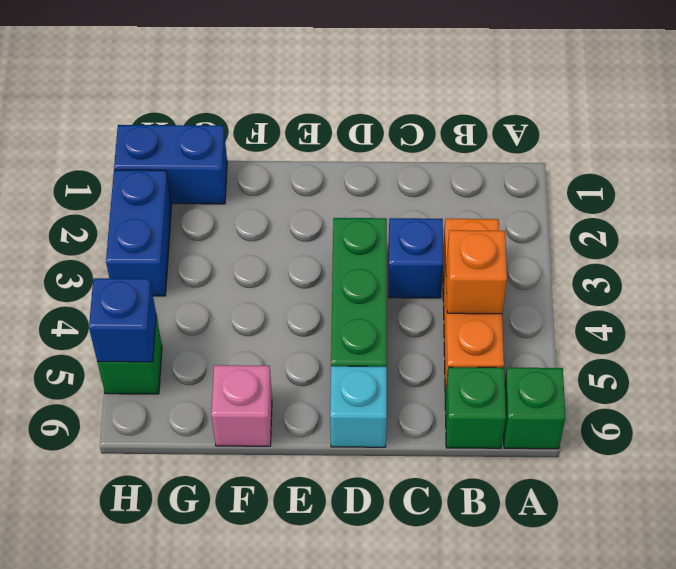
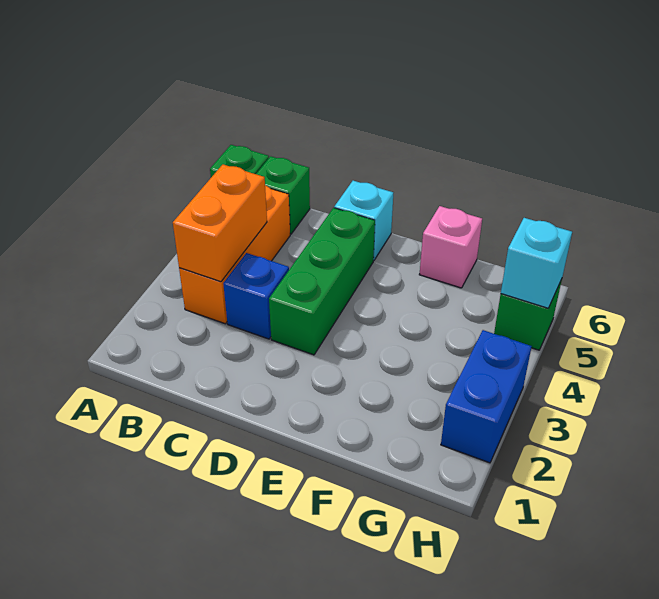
orange brick B4 level 2 -> orange brick B3:B4 level 2
blue brick G1:H1 level 1 -> none
blue brick H5 level 2 -> cyan brick H5 level 2

